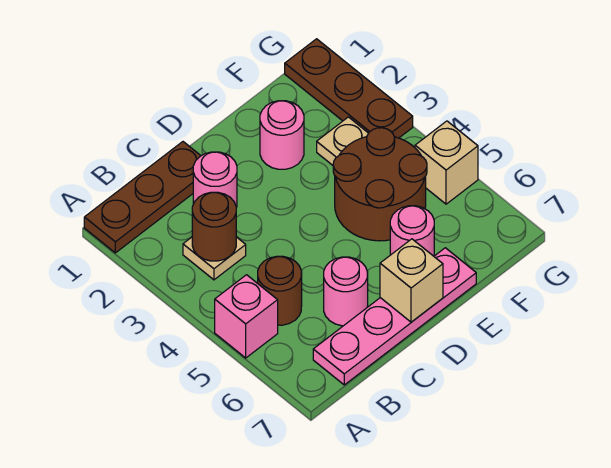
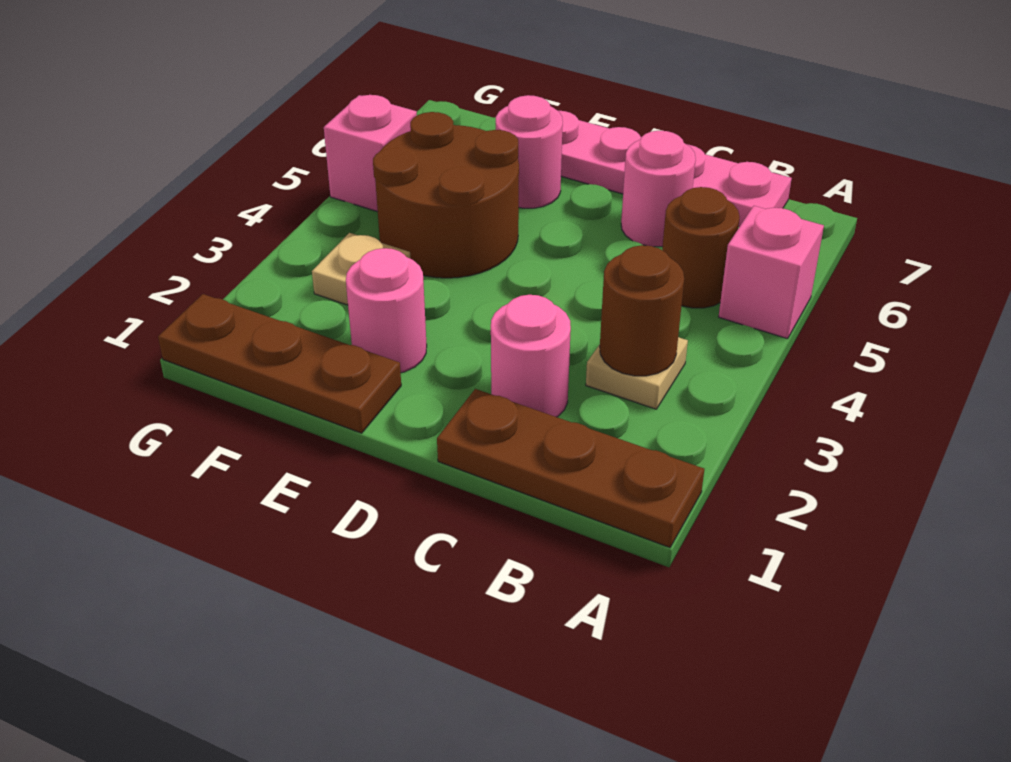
tan brick D7 level 2 -> none
brown plate G1:G3 level 1 -> brown plate E1:G1 level 1
tan brick G5 level 1 -> pink brick G5 level 1

